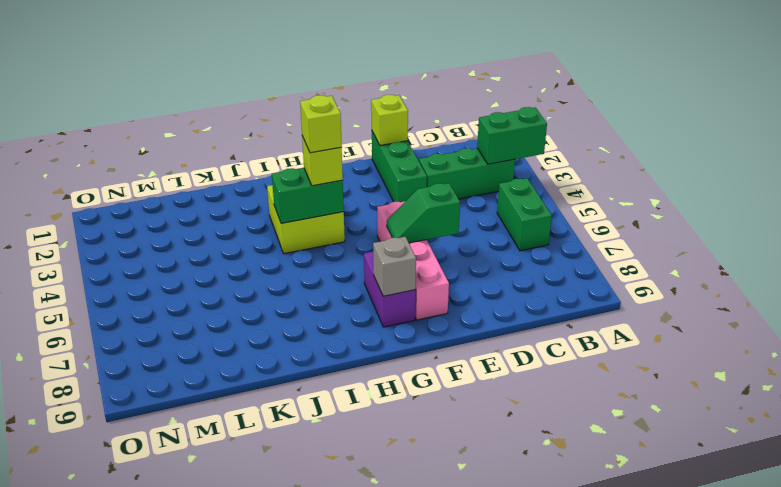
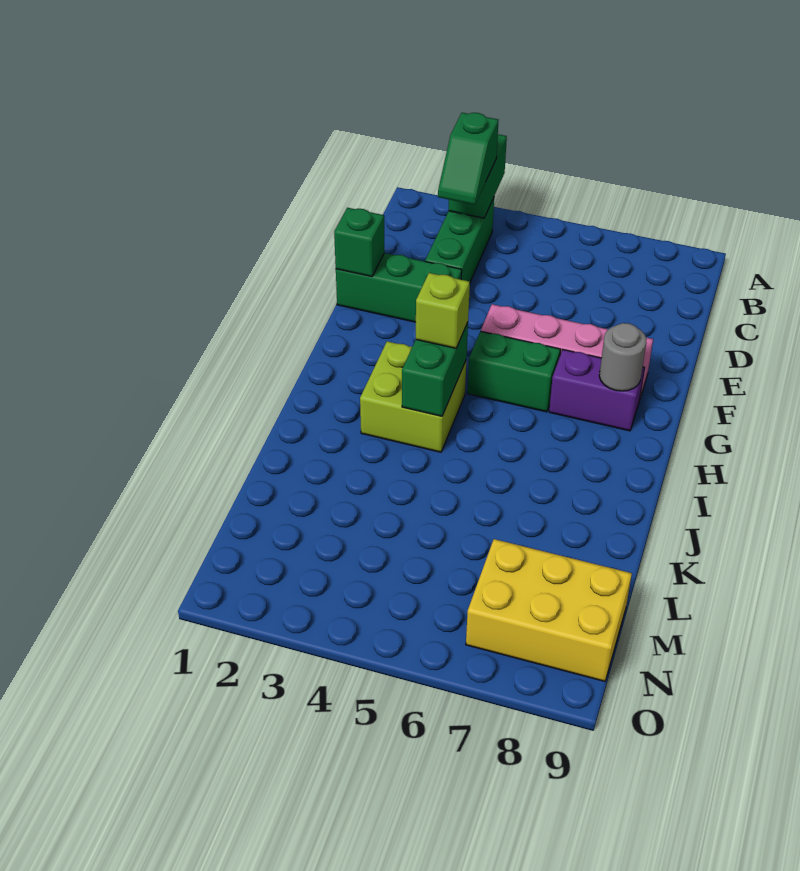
green brick B5:B6 level 1 -> green brick G5:G6 level 1
lime brick E1 level 2 -> green brick E1 level 2
green slope E6:F6 level 2 top E -> green slope B3:C3 level 3 top B
grey brick G8 level 2 -> grey round brick G8 level 2
lime brick H4 level 4 -> none
none -> yellow brick M7:N9 level 1

